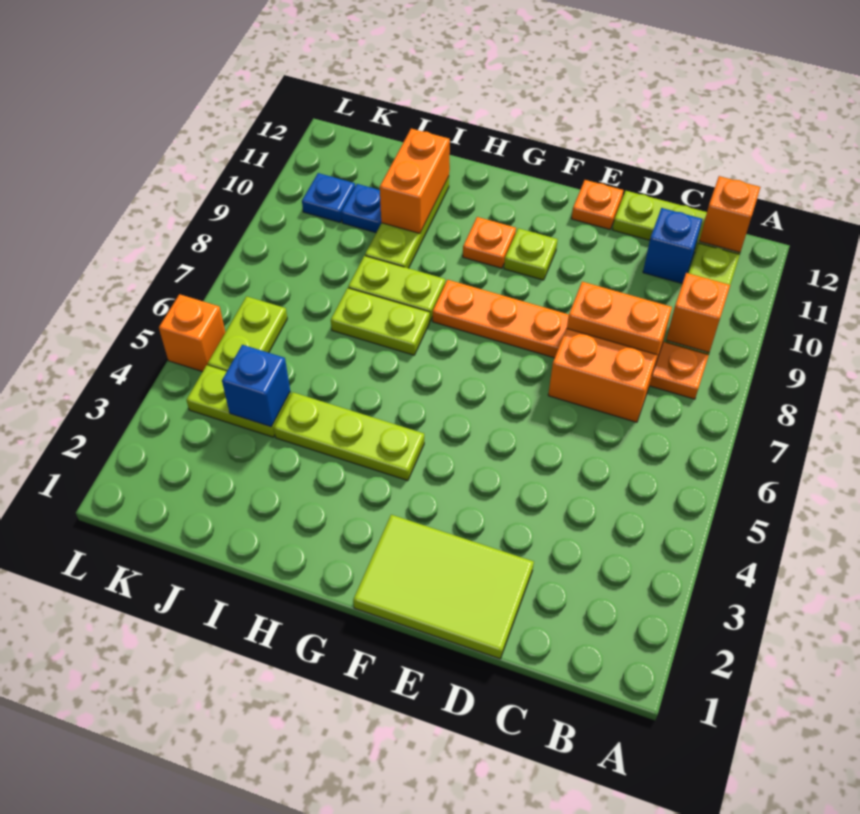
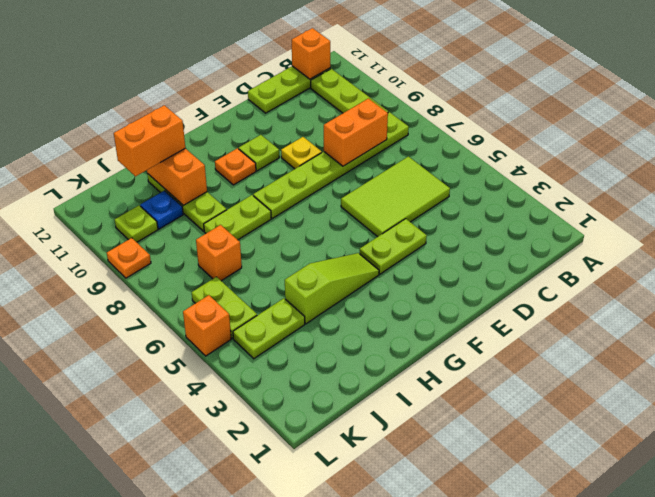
orange plate B8:G8 level 1 -> lime plate B8:G8 level 1
orange brick B9 level 2 -> orange brick J7 level 1
orange brick C7:D7 level 1 -> orange brick I11:J11 level 3
blue brick C11 level 1 -> none
lime tile D1:F2 level 1 -> lime tile C5:E6 level 1
none -> yellow plate E9 level 1
orange plate E12 level 1 -> orange plate L9 level 1
lime plate G4:I4 level 1 -> lime slope G4:I4 level 1 top I
lime plate H7:I7 level 1 -> lime plate E4:F4 level 1
blue brick J4 level 2 -> none
blue plate K10 level 1 -> lime plate K10 level 1

